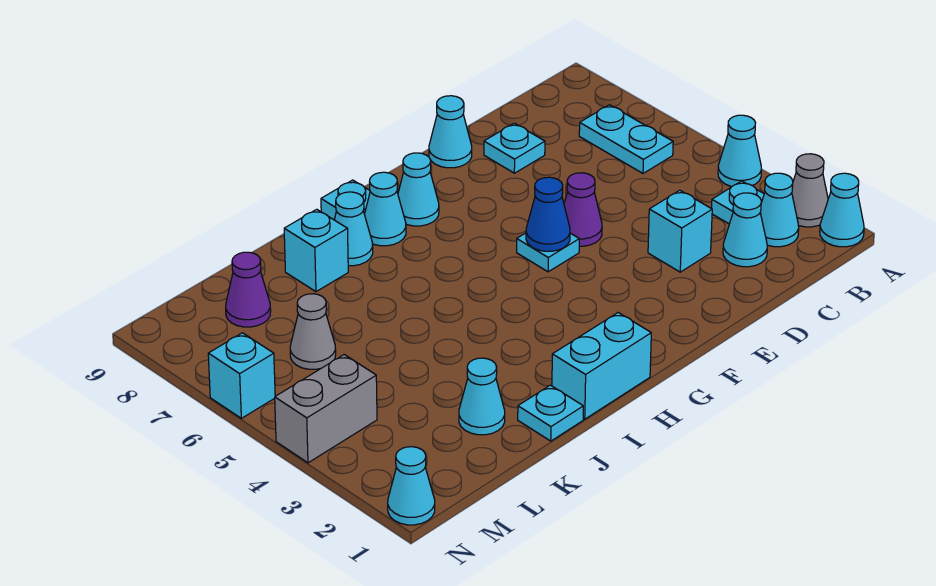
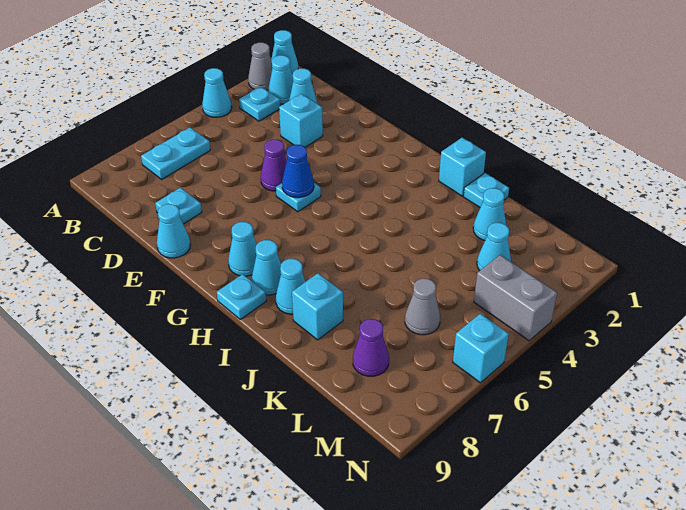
cyan brick H1:I1 level 1 -> cyan brick I1 level 1
cyan cone N1 level 1 -> cyan cone L3 level 1

